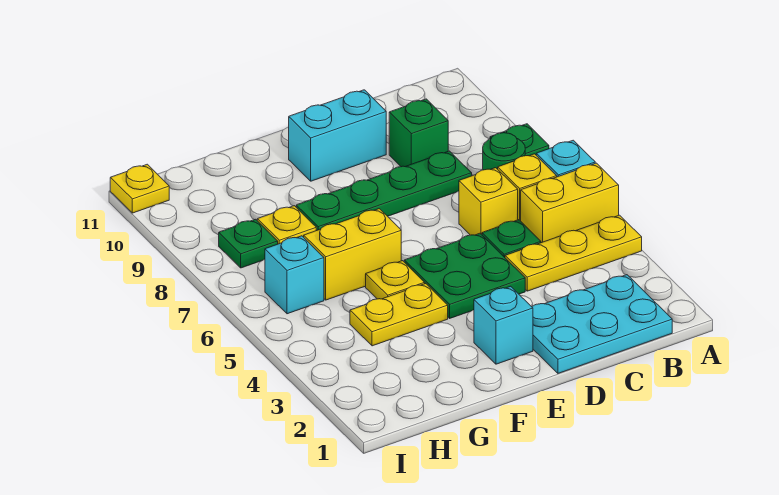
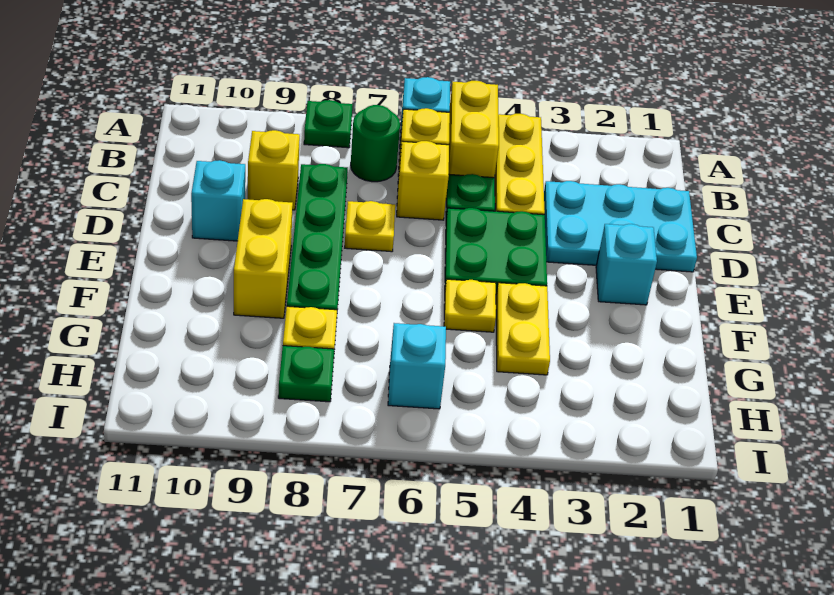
cyan plate B1:D2 level 1 -> cyan plate C1:D3 level 1
green brick C9 level 1 -> yellow brick C9 level 1
cyan brick D10:E10 level 1 -> cyan brick D10 level 1
yellow brick F6:G6 level 1 -> yellow brick E9:F9 level 1
yellow plate I11 level 1 -> yellow plate D7 level 1

